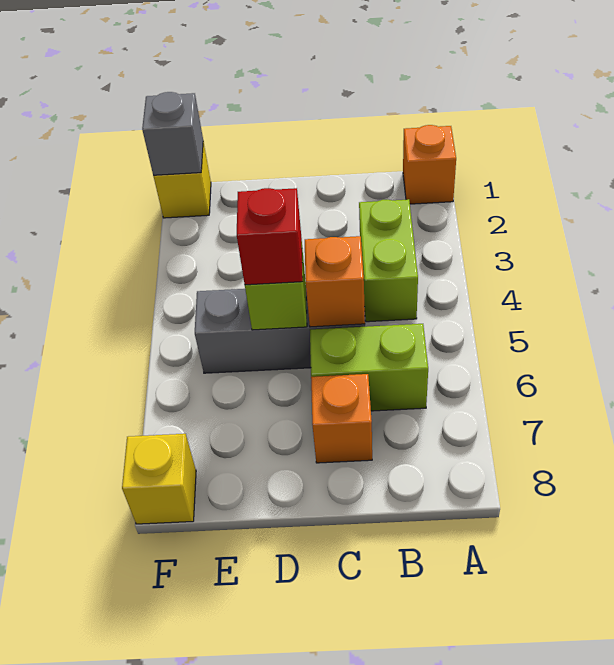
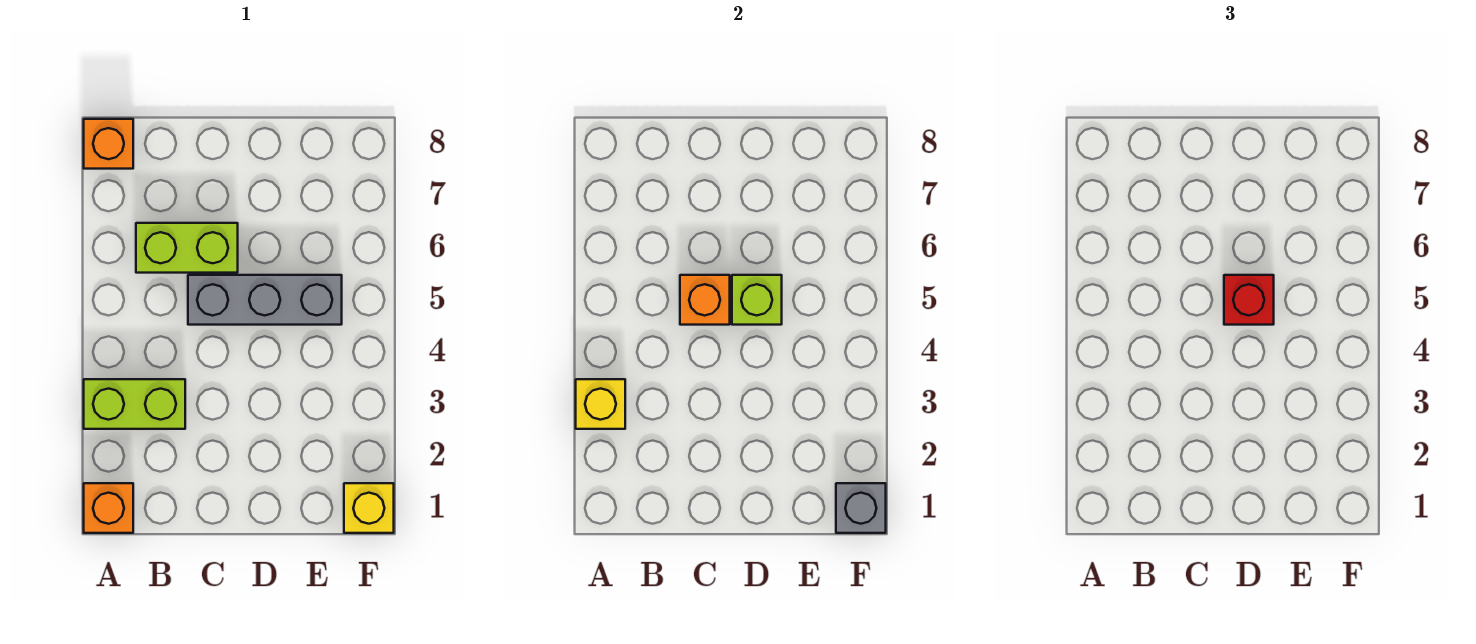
lime brick B3:B4 level 1 -> lime brick A3:B3 level 1
orange brick C7 level 1 -> orange brick A8 level 1
yellow brick F8 level 1 -> yellow brick A3 level 2

